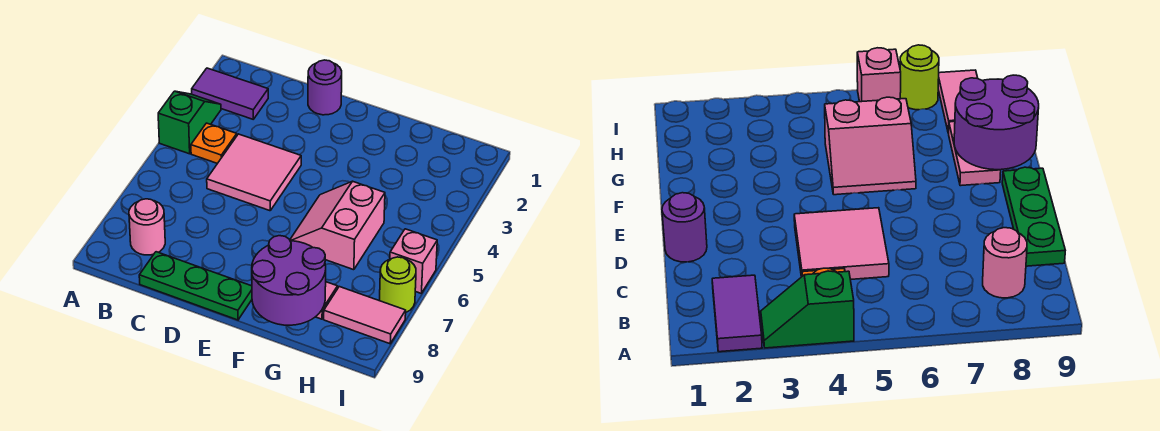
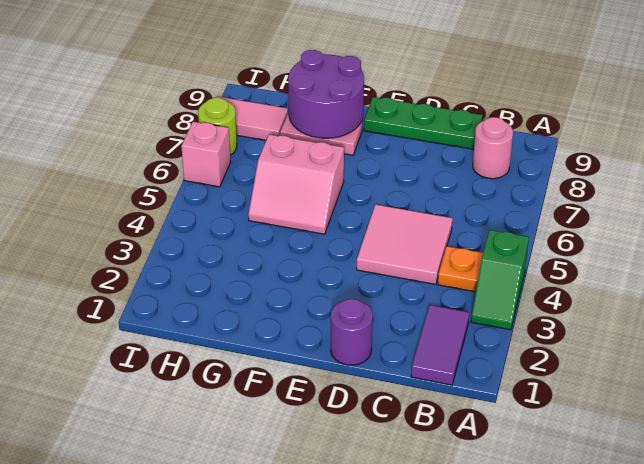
purple tile A2:B2 level 1 -> purple tile B1:B2 level 1
pink slope F5:G6 level 1 top G -> pink slope F5:G6 level 1 top 6

